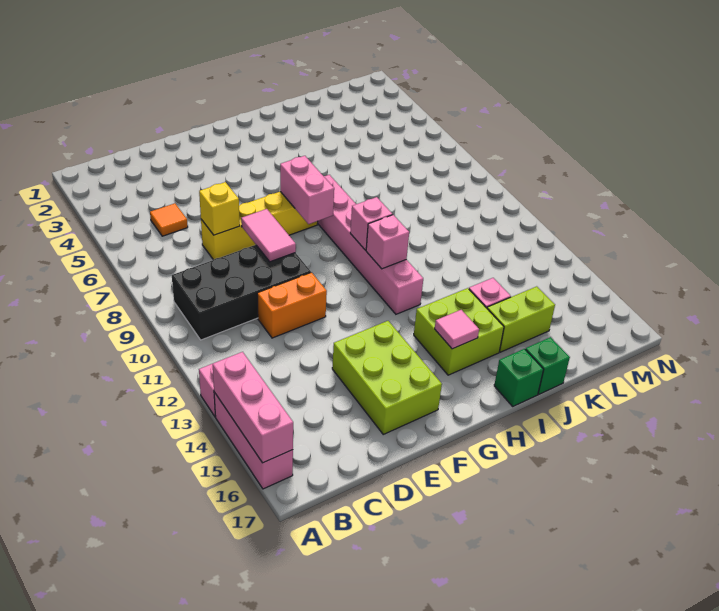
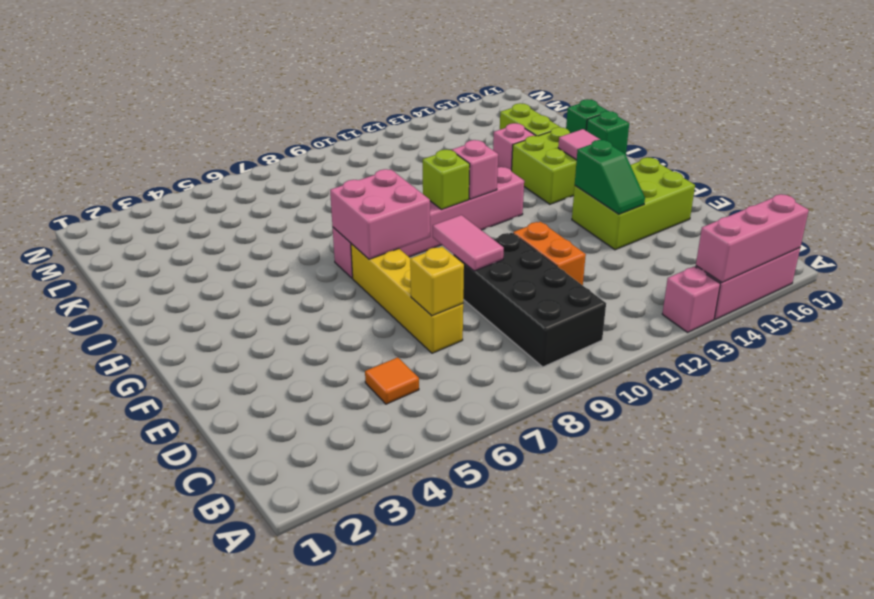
pink tile E8:E9 level 2 -> pink tile E9:F9 level 2
none -> green slope E14:F14 level 2 top F
pink brick G7:G8 level 2 -> pink brick G7:H8 level 2
pink brick H10 level 2 -> lime brick H10 level 2

